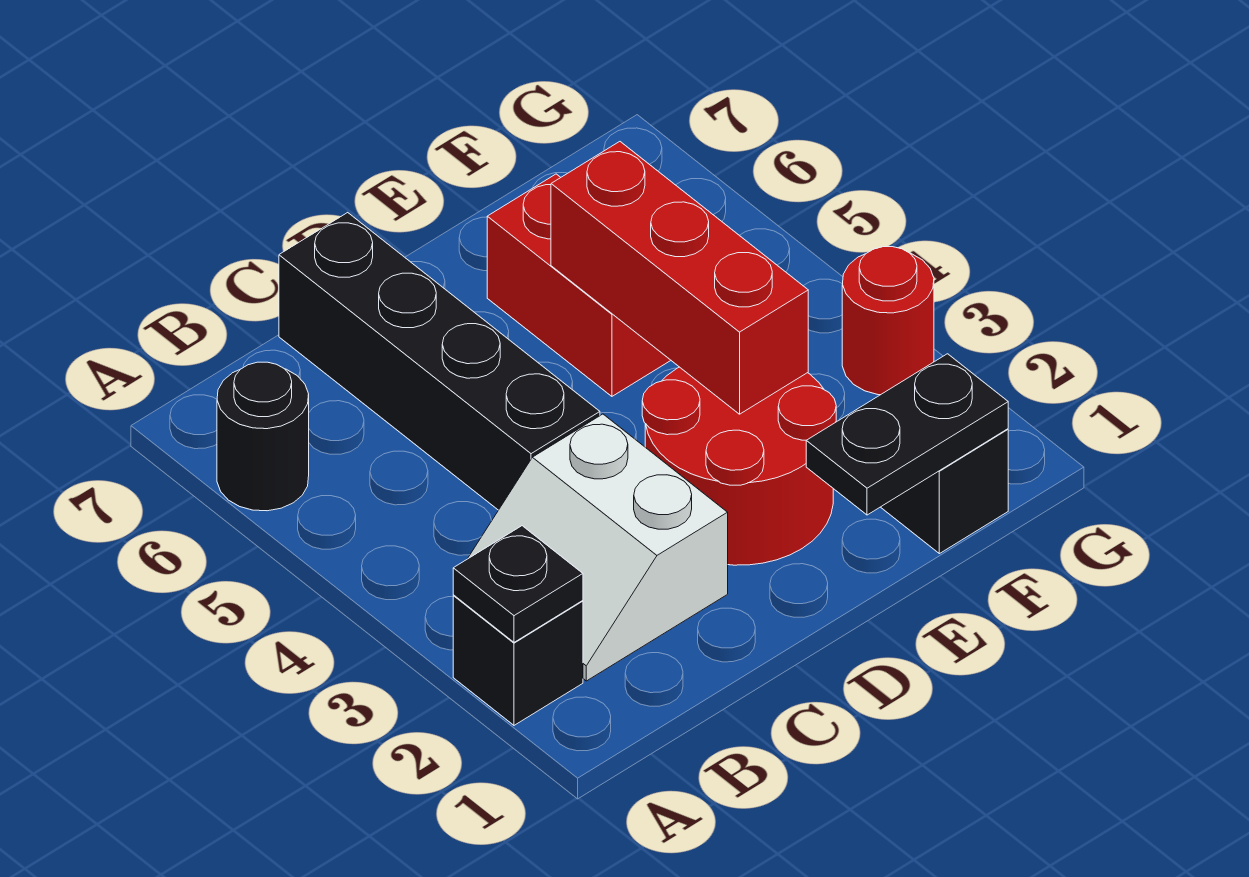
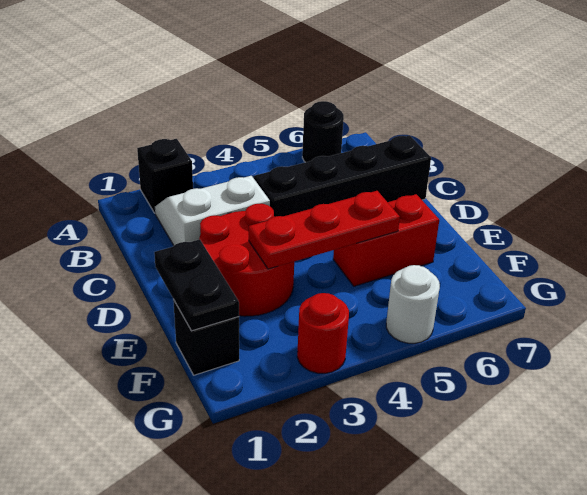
black plate A2 level 2 -> none
red brick E3:E5 level 2 -> red plate E3:E5 level 2
none -> white round brick G5 level 1

